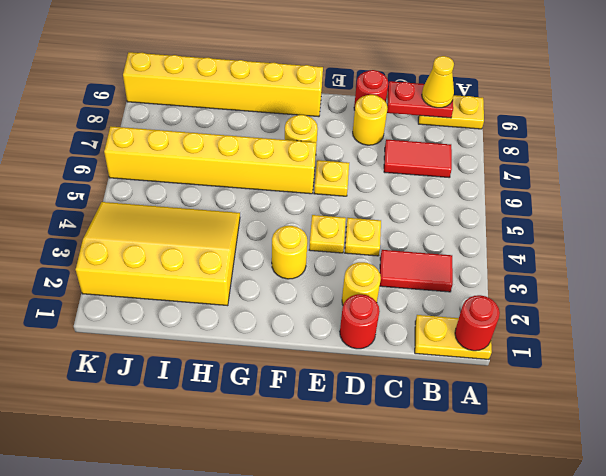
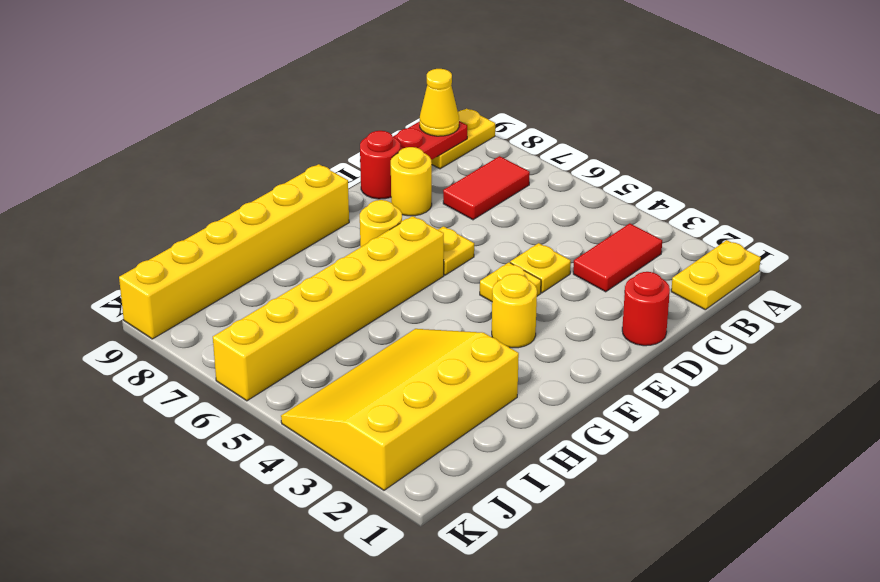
red round brick A1 level 2 -> none
yellow round brick D2 level 1 -> none

